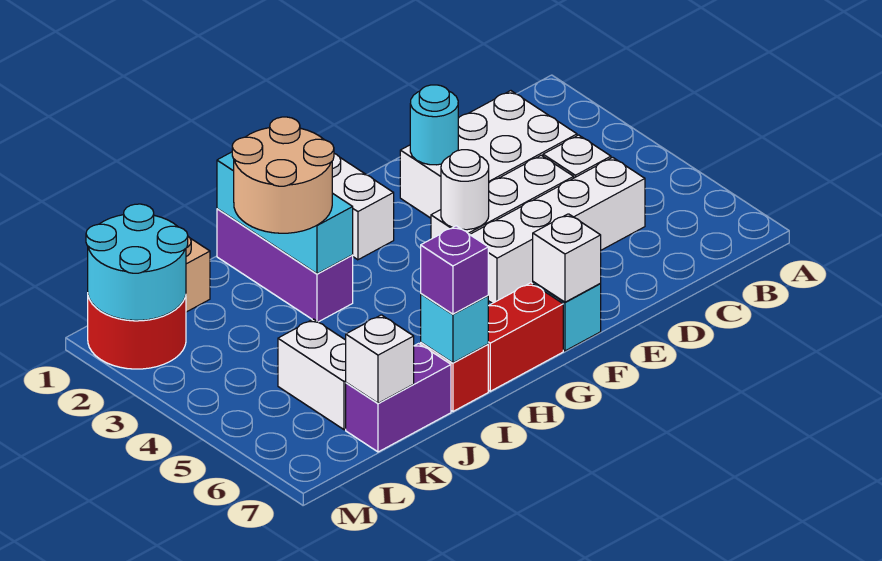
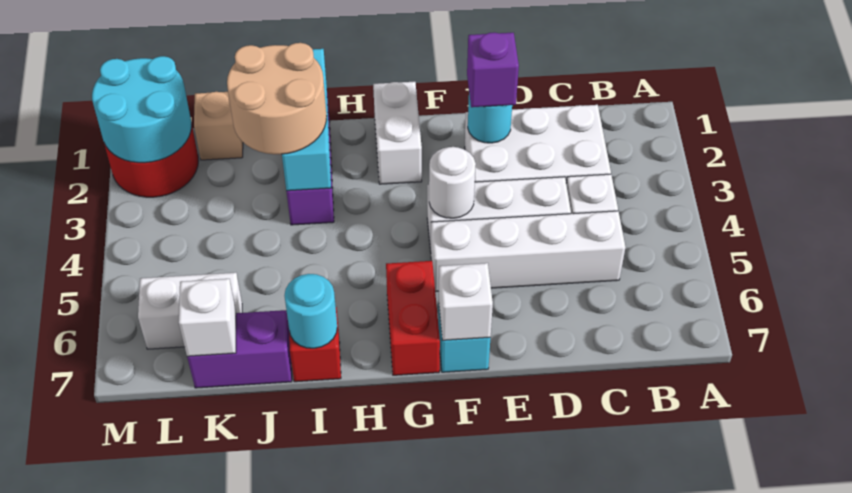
red brick G7:H7 level 1 -> red brick G6:G7 level 1
cyan brick I7 level 2 -> cyan round brick I7 level 2
purple brick I7 level 3 -> purple brick E2 level 3
white brick K5:K6 level 1 -> white brick K6:L6 level 1

